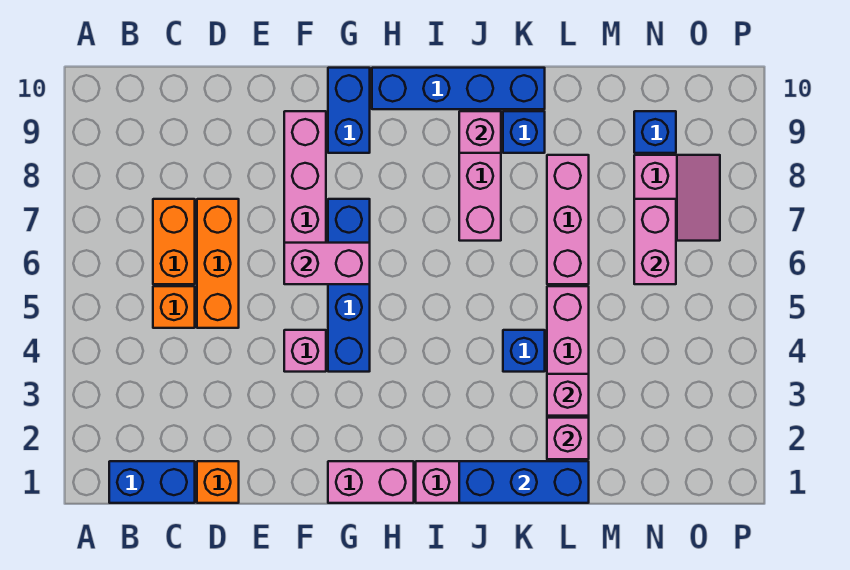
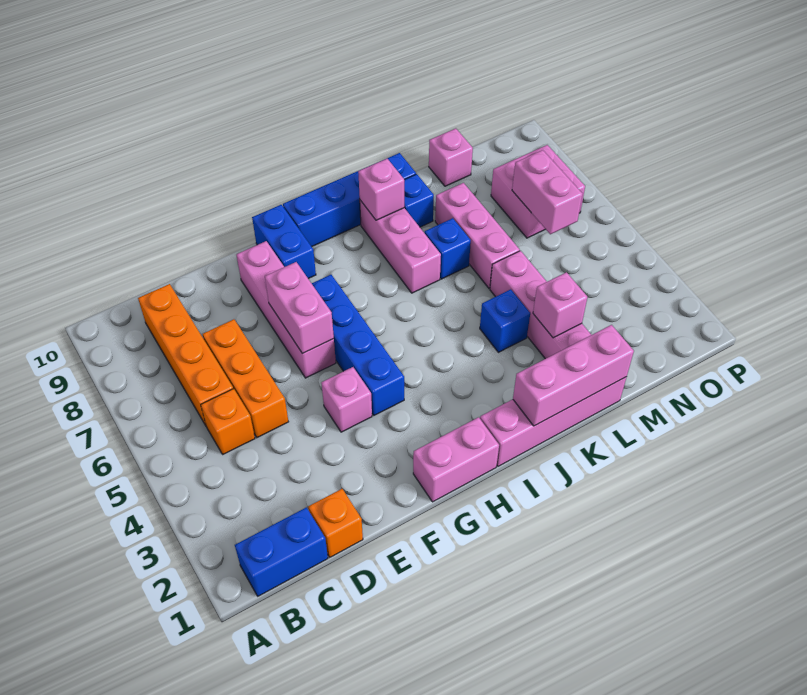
orange brick C6:C7 level 1 -> orange brick C6:C9 level 1
pink brick F6:G6 level 2 -> pink brick F6:F7 level 2
blue brick J1:L1 level 2 -> pink brick J1:L1 level 2
pink brick L2 level 2 -> pink brick M10 level 1
pink slope N7:O8 level 1 top N -> pink brick N7:O8 level 1
blue brick N9 level 1 -> blue brick K7 level 1

